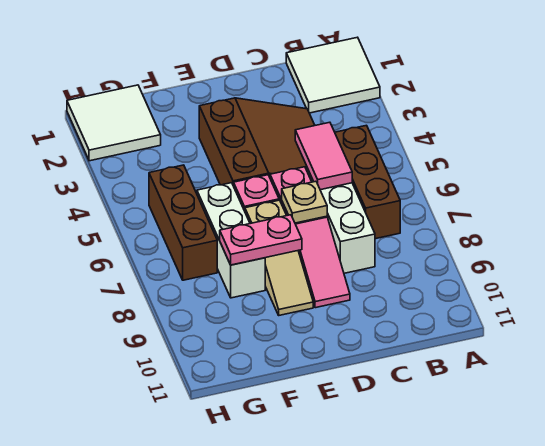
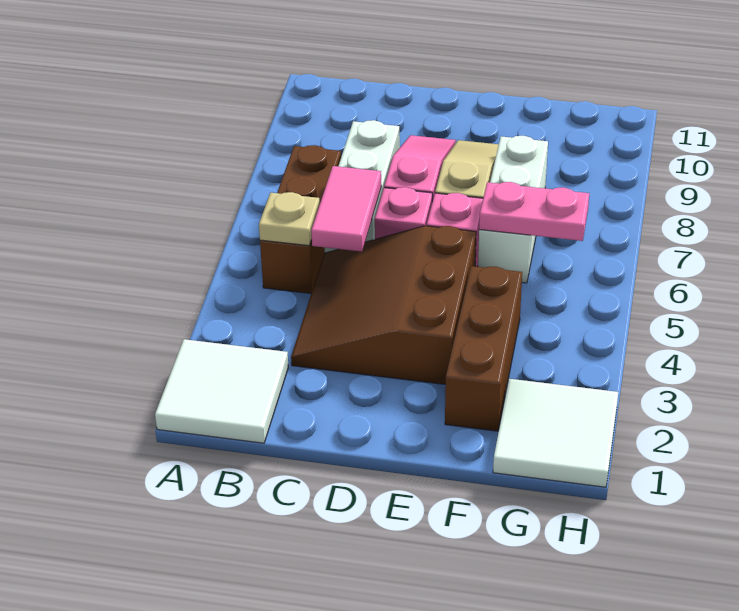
tan plate D7 level 2 -> tan plate B5 level 2
pink plate E8:F8 level 2 -> pink plate F6:G6 level 2
brown brick G5:G7 level 1 -> brown brick F2:F4 level 1

